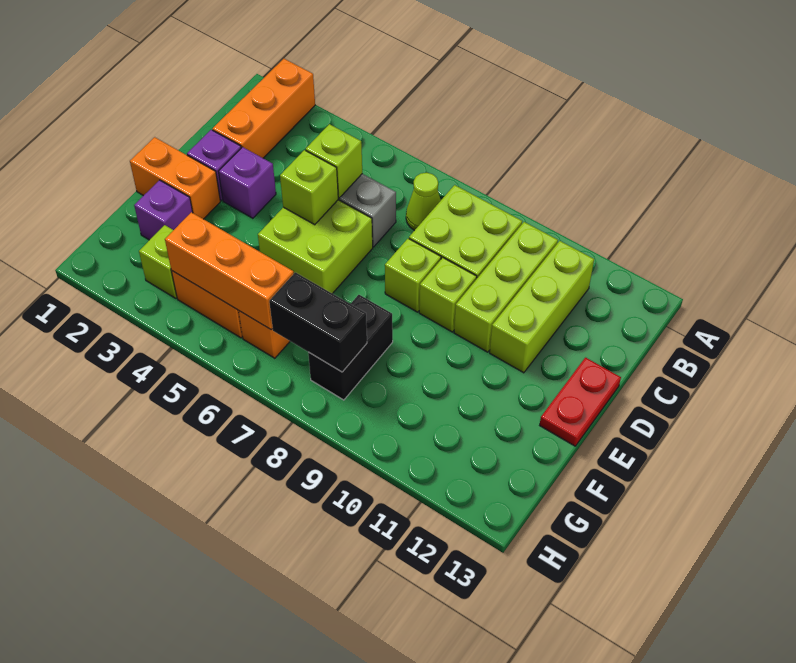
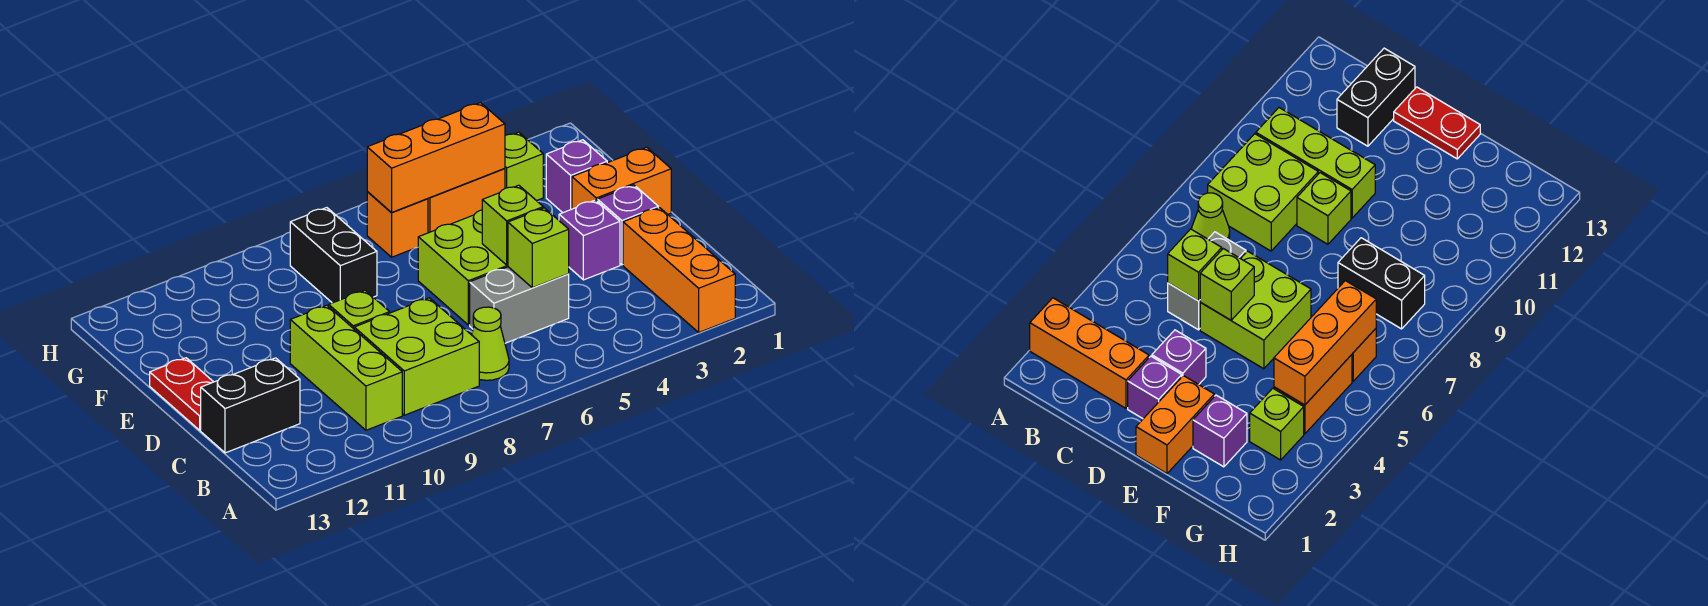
lime brick B11:D11 level 1 -> none
lime brick D8 level 1 -> none
black brick G7:G8 level 2 -> black brick C12:C13 level 1

